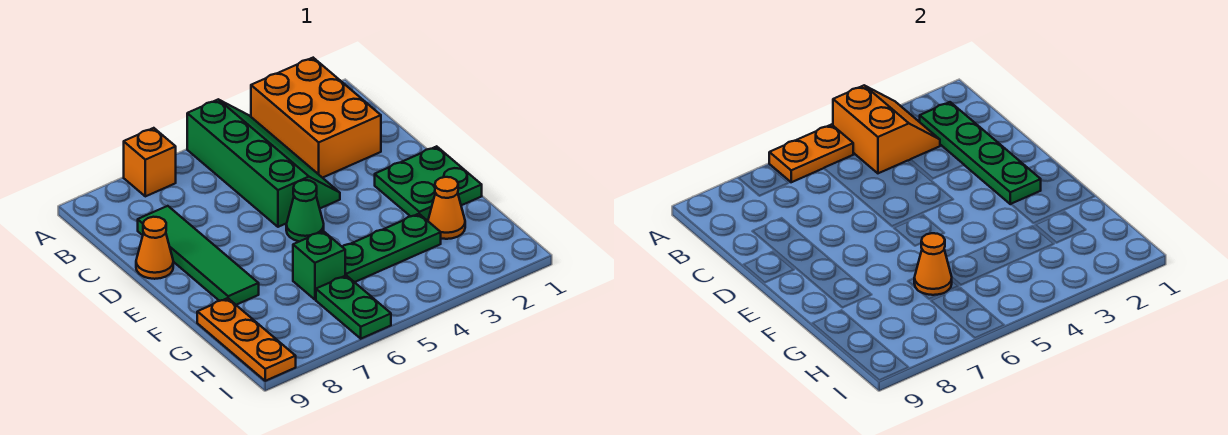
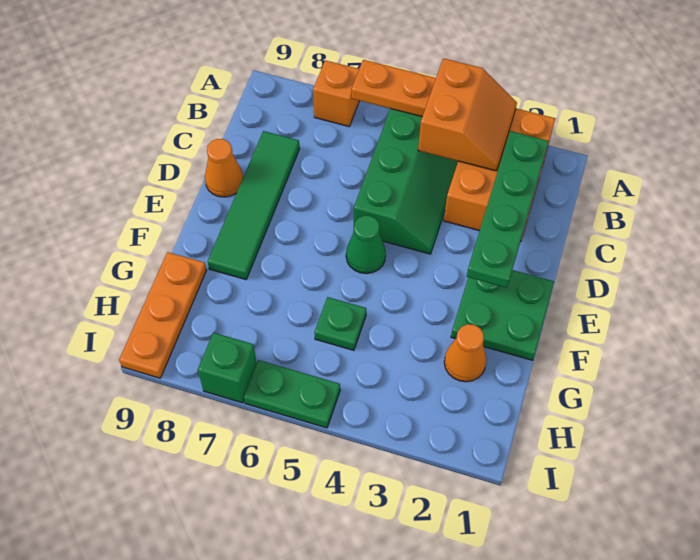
green plate G3:G5 level 1 -> green plate G5 level 1
green brick G6 level 1 -> green brick I7 level 1
orange cone G6 level 2 -> none
green plate H6:I6 level 1 -> green plate I5:I6 level 1

